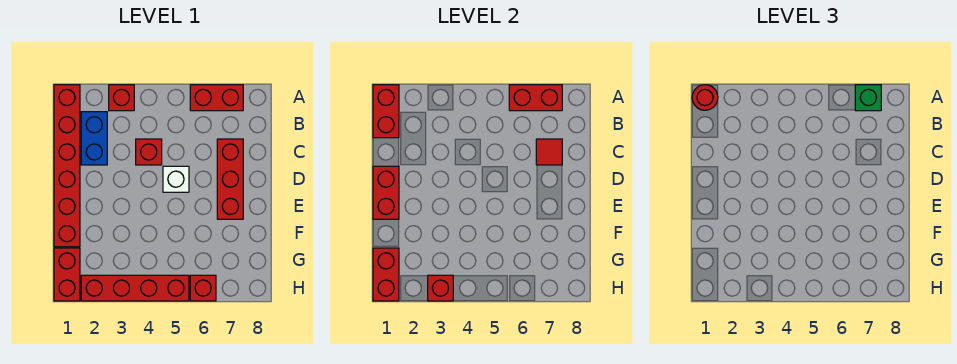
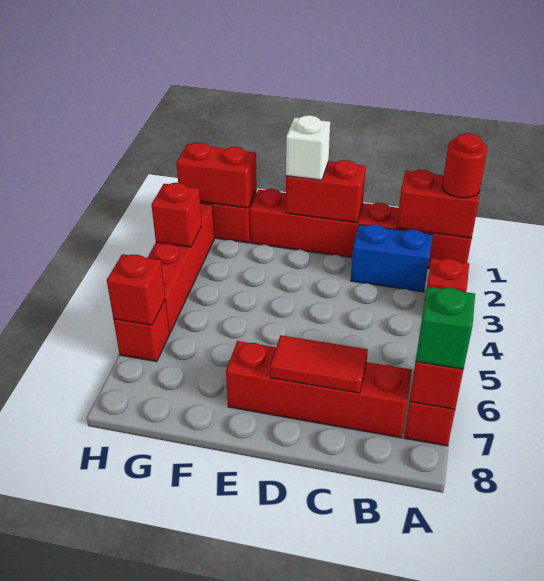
red brick C4 level 1 -> red brick H6 level 2
red brick C7:E7 level 1 -> red brick B7:E7 level 1
red tile C7 level 2 -> red tile C7:D7 level 2
white brick D5 level 1 -> white brick E1 level 3

